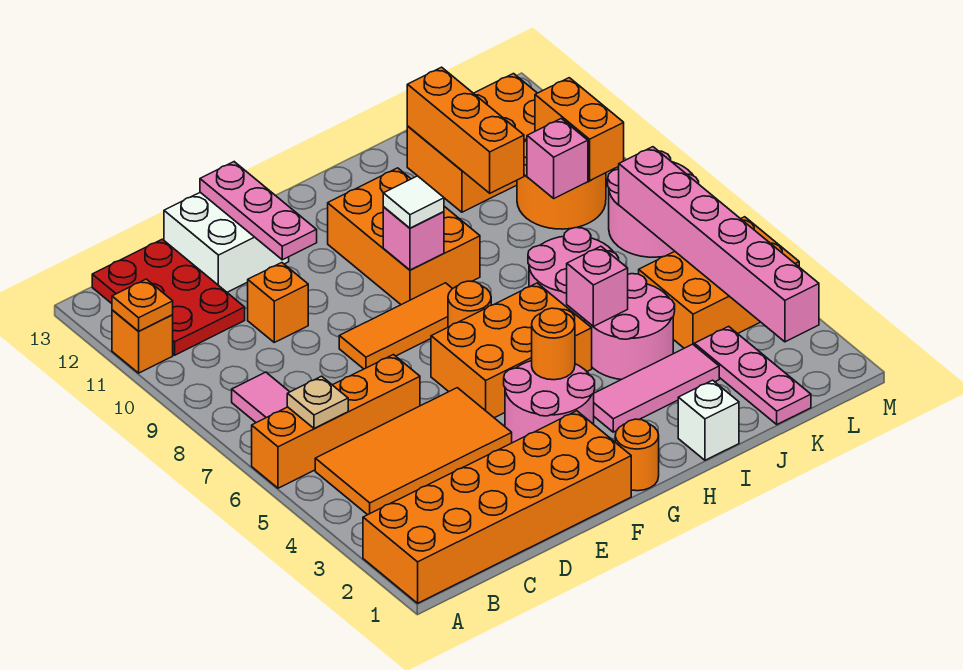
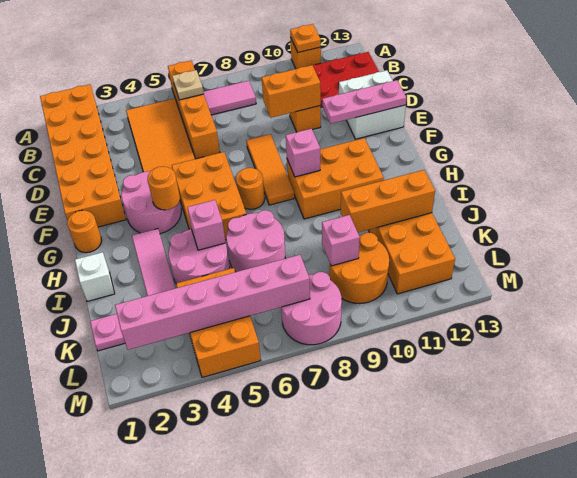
white tile G9 level 3 -> none
orange brick L9:L10 level 2 -> orange brick D9:D10 level 2

